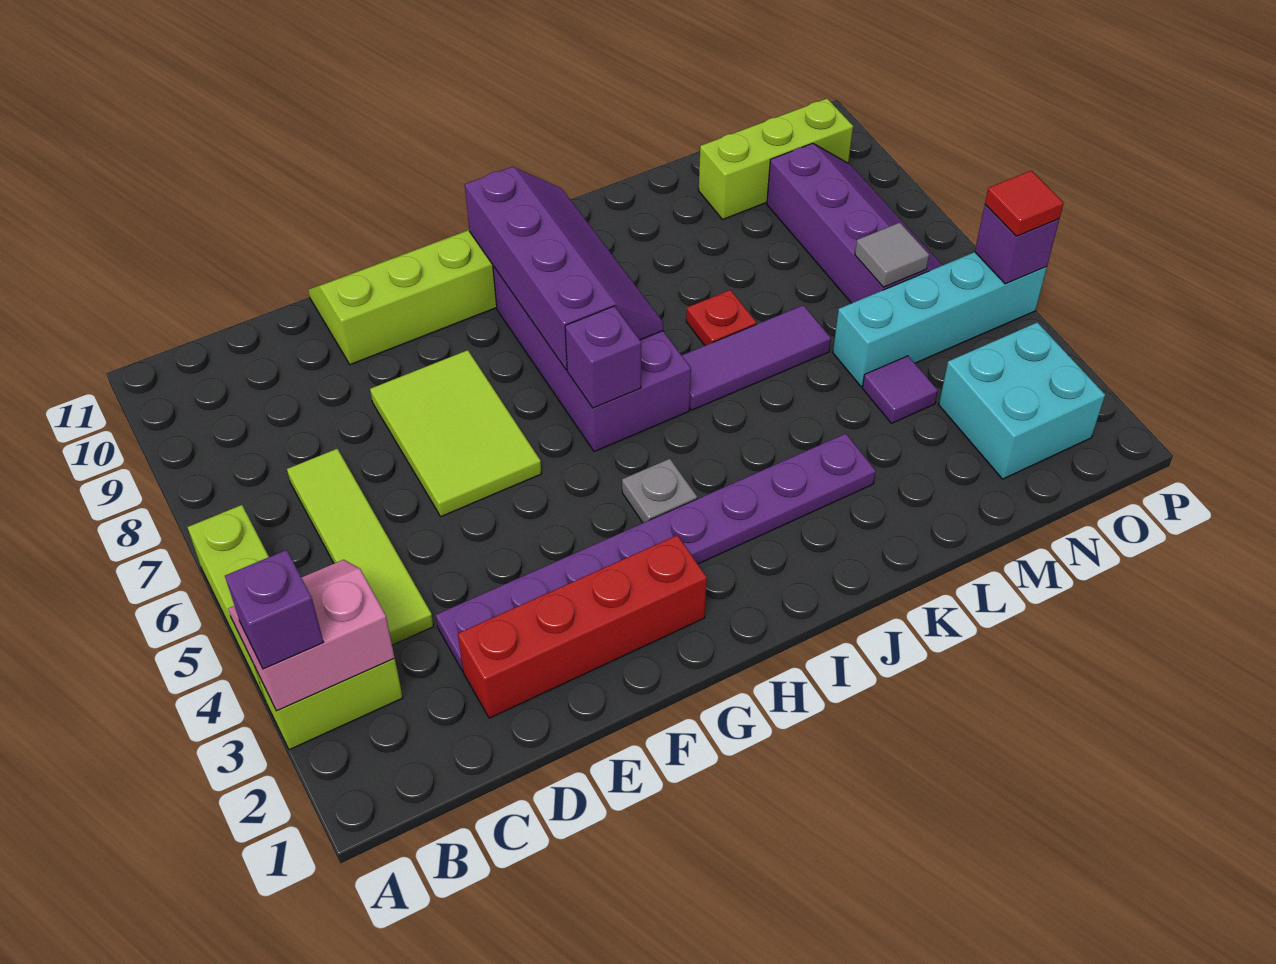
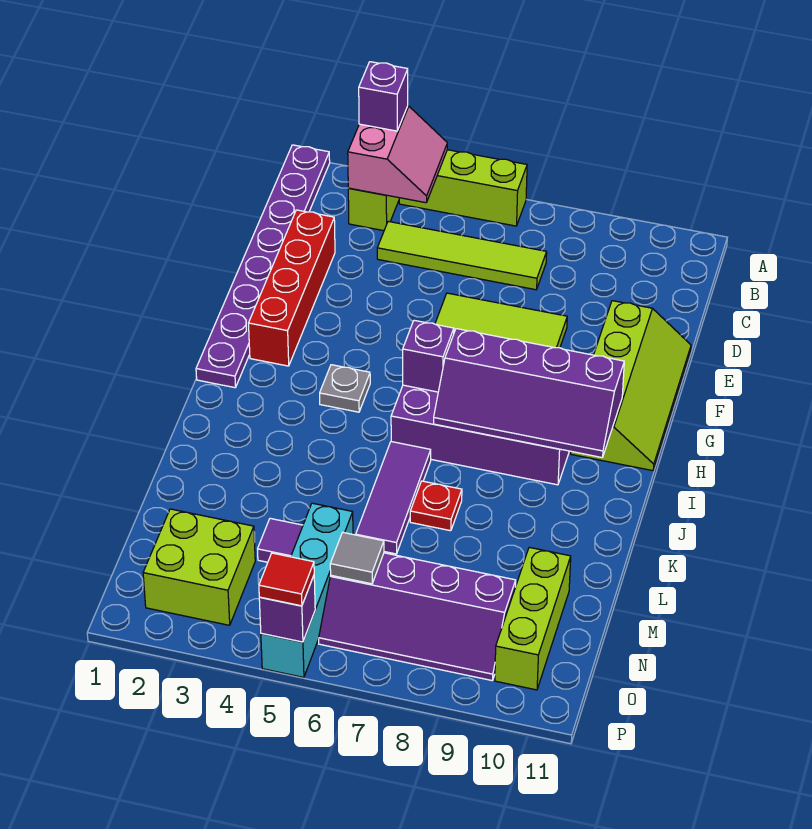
purple plate D3:K3 level 1 -> purple plate A1:H1 level 1
cyan brick N2:O3 level 1 -> lime brick N2:O3 level 1

